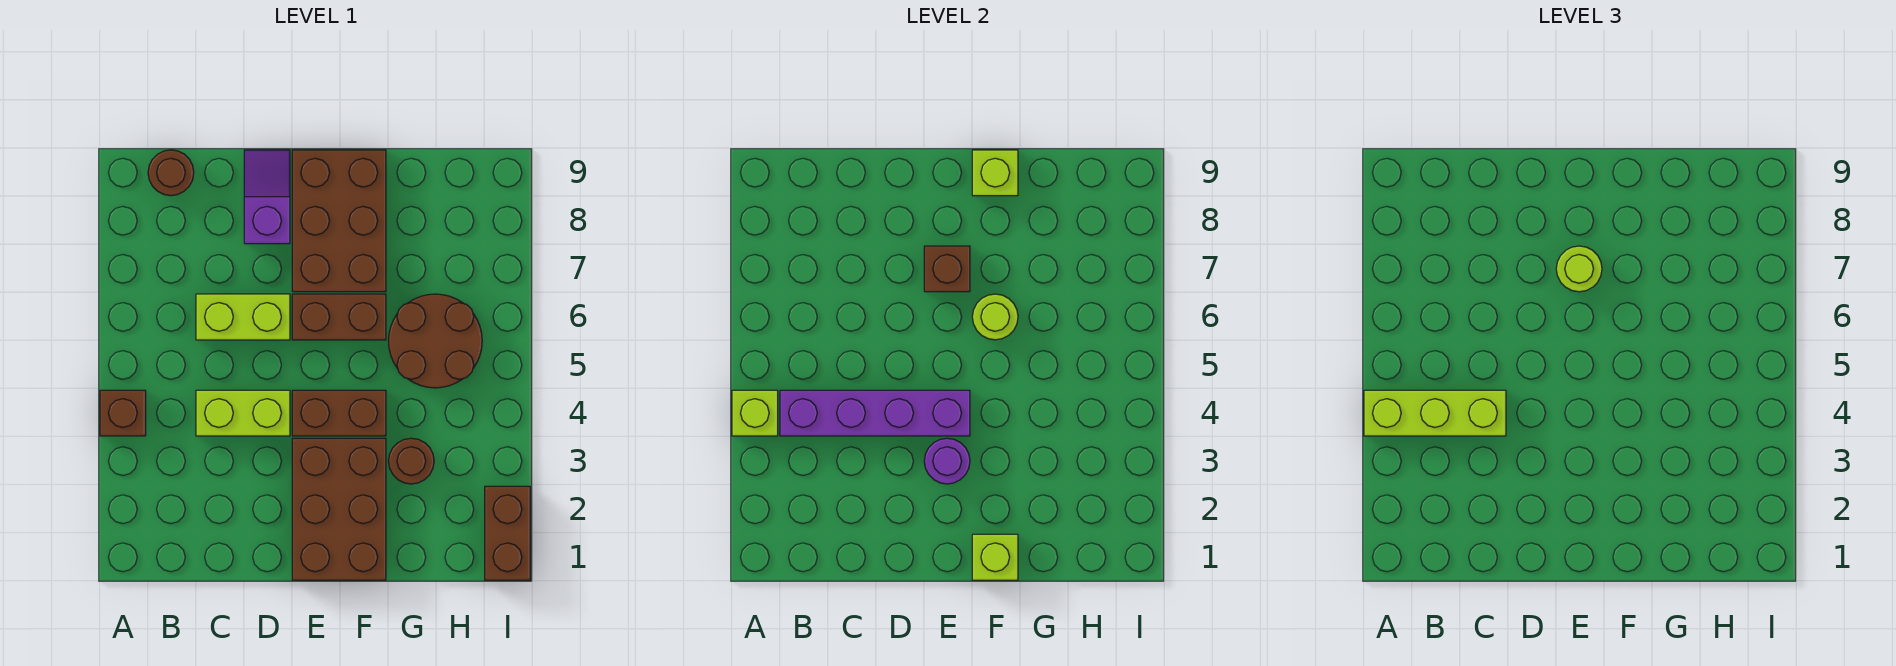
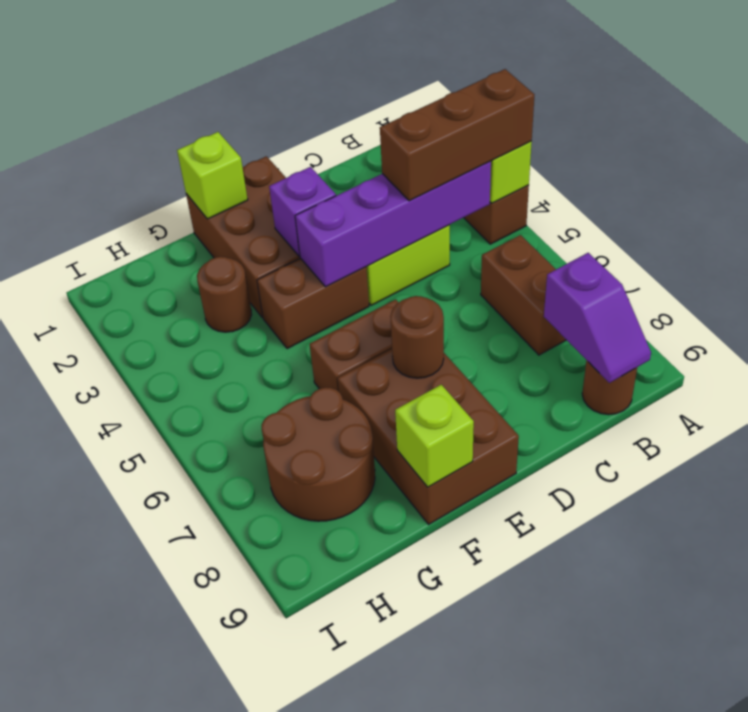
lime brick A4:C4 level 3 -> brown brick A4:C4 level 3
lime brick C6:D6 level 1 -> none
purple slope D8:D9 level 1 top 8 -> purple slope B8:B9 level 2 top 8
purple round brick E3 level 2 -> purple brick E3 level 2
brown brick E7 level 2 -> brown round brick E7 level 2
lime round brick E7 level 3 -> none
lime round brick F6 level 2 -> none
brown round brick G5:H6 level 1 -> brown round brick G7:H8 level 1
brown brick I1:I2 level 1 -> brown brick B6:B7 level 1

